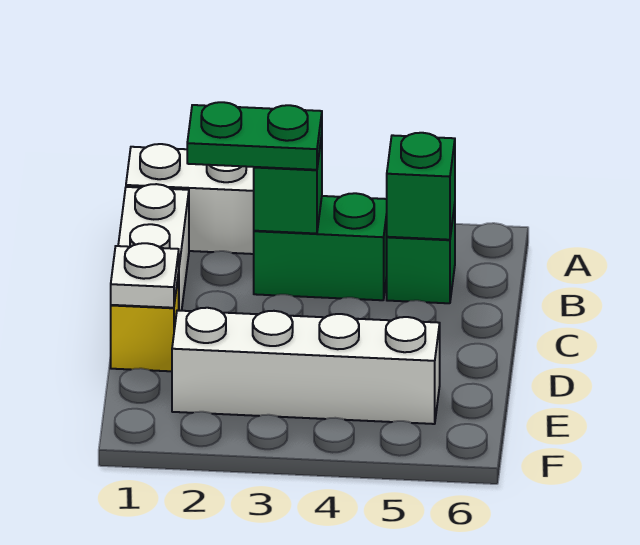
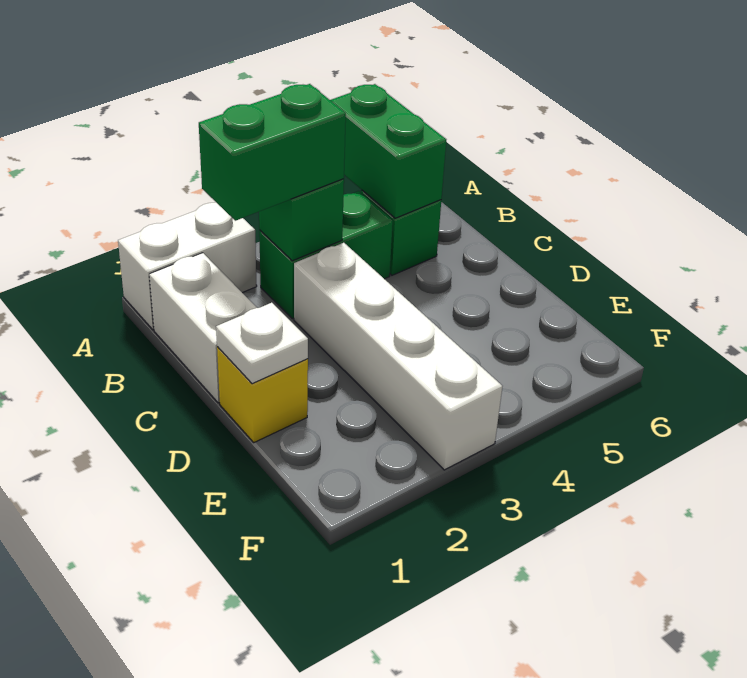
green plate B2:B3 level 3 -> green brick B2:B3 level 3
green brick B5 level 2 -> green brick A5:B5 level 2
white brick E2:E5 level 1 -> white brick C3:F3 level 1

